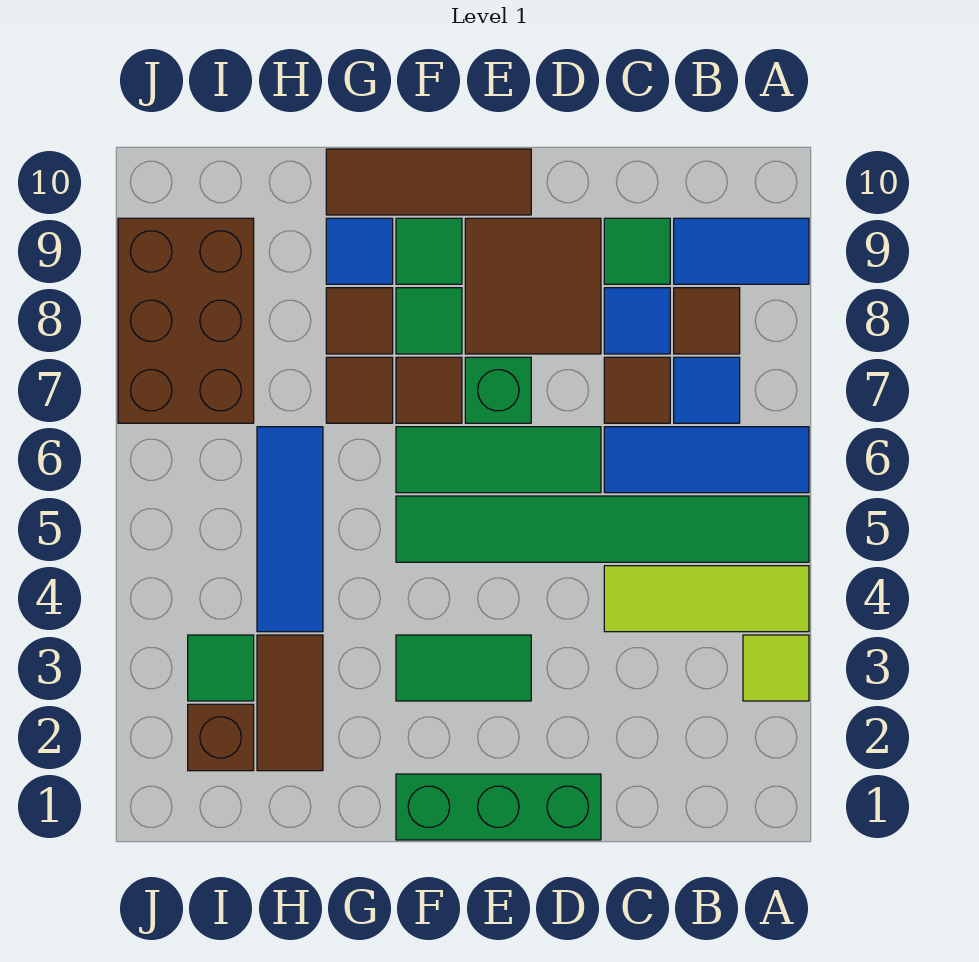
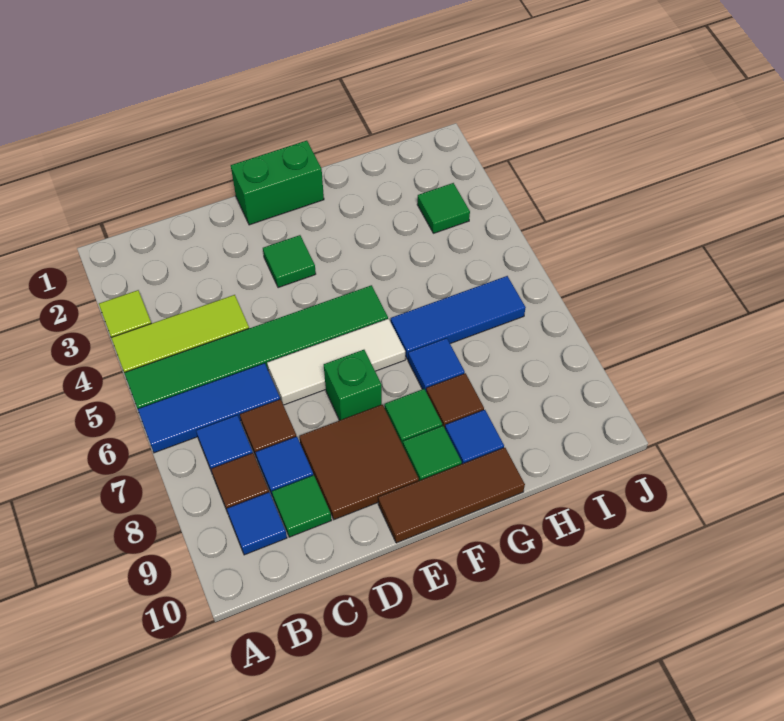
blue tile A9:B9 level 1 -> blue tile B9 level 1
green brick D1:F1 level 1 -> green brick E1:F1 level 1
green tile D6:F6 level 1 -> white tile D6:F6 level 1
green tile E3:F3 level 1 -> green tile E3 level 1
brown tile F7 level 1 -> none
brown tile G7 level 1 -> blue tile G7 level 1
brown tile H2:H3 level 1 -> none
blue tile H4:H6 level 1 -> blue tile G6:I6 level 1
brown brick I2 level 1 -> none
brown brick I7:J9 level 1 -> none

